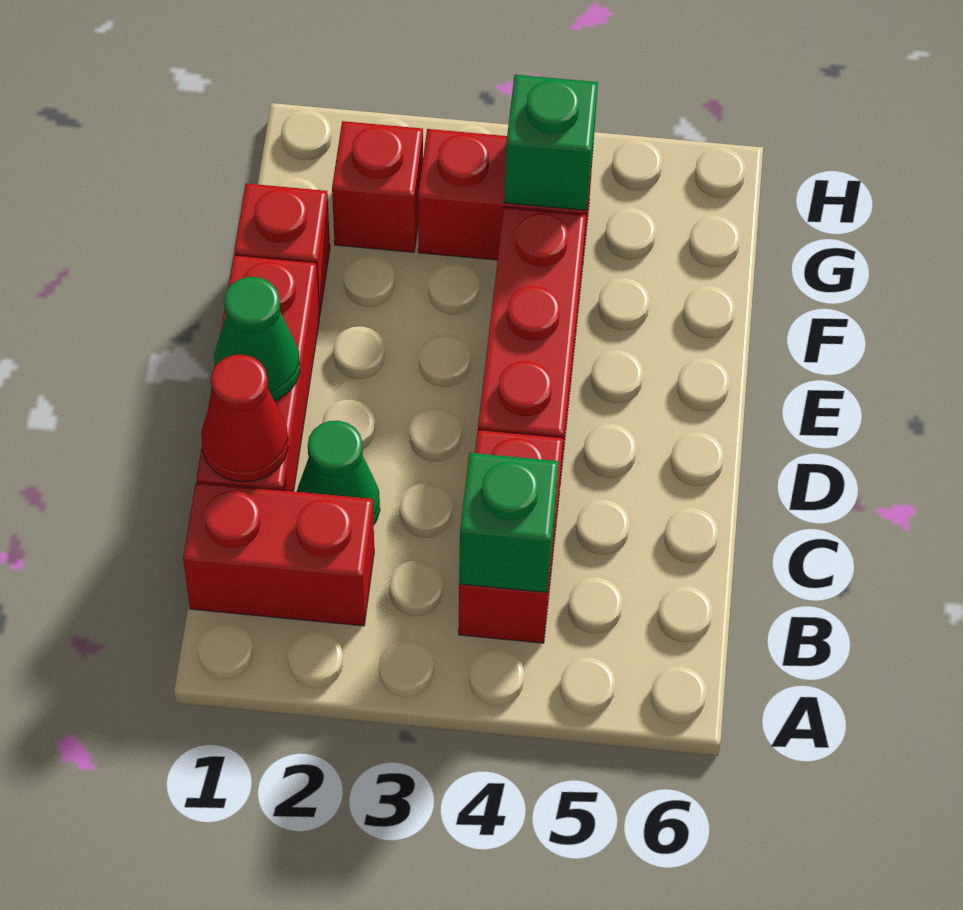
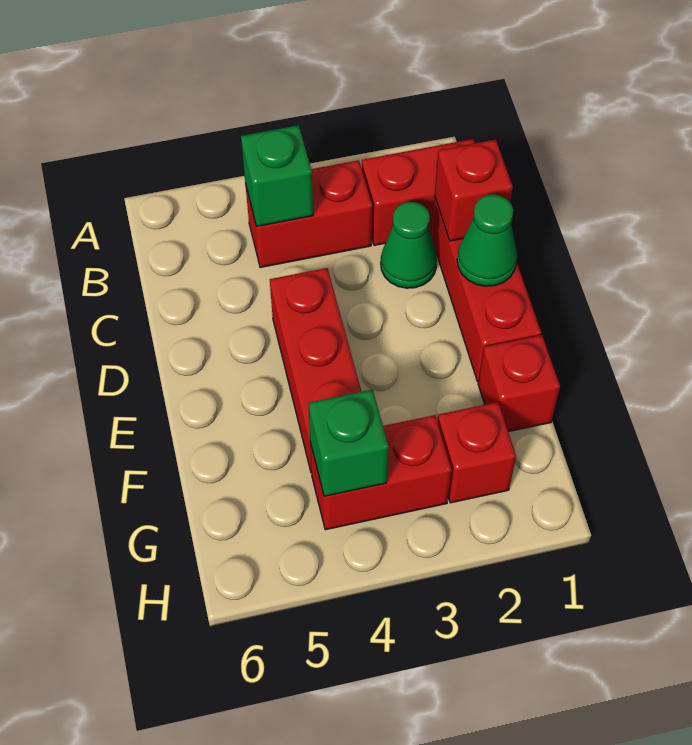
red brick B4:C4 level 1 -> red brick B3:B4 level 1
red cone C1 level 2 -> red brick C1 level 2

